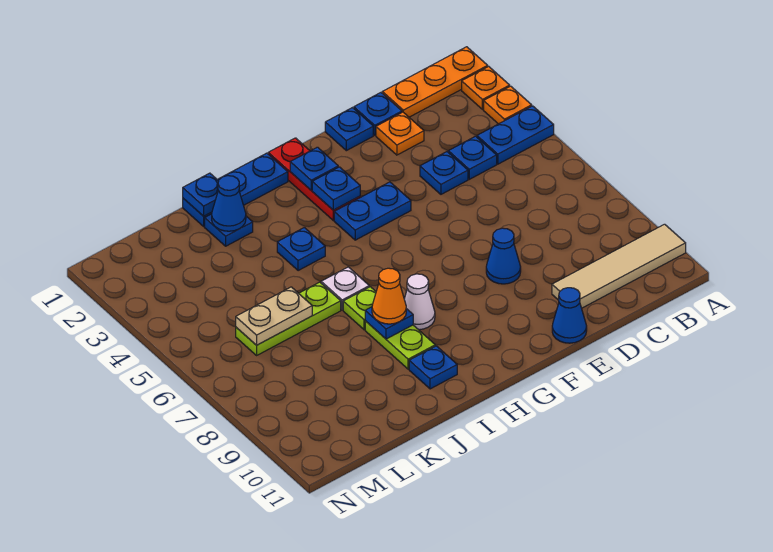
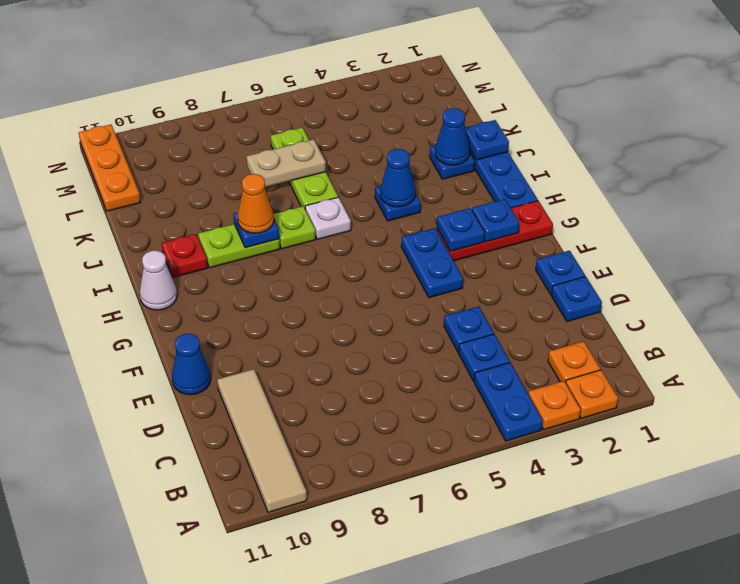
orange plate A1:C1 level 1 -> orange plate L11:N11 level 1
orange plate D2 level 1 -> orange plate B2 level 1
blue cone E8 level 1 -> blue cone I4 level 2
white cone H8 level 1 -> white cone H11 level 1
blue plate I10 level 1 -> red plate I10 level 1
tan plate K6:L6 level 2 -> tan plate K6:K7 level 2

